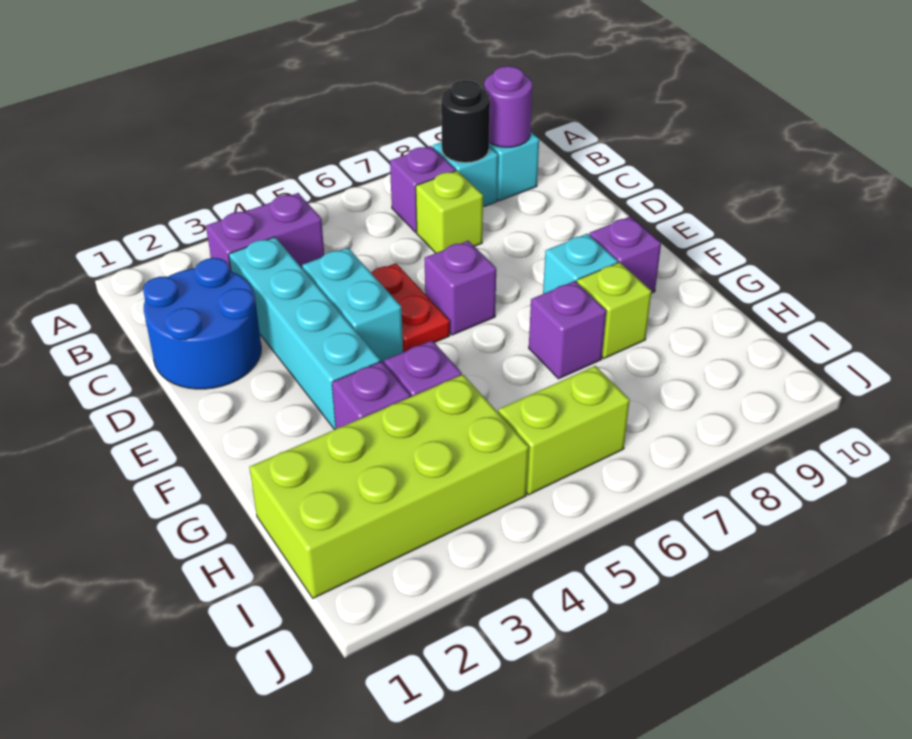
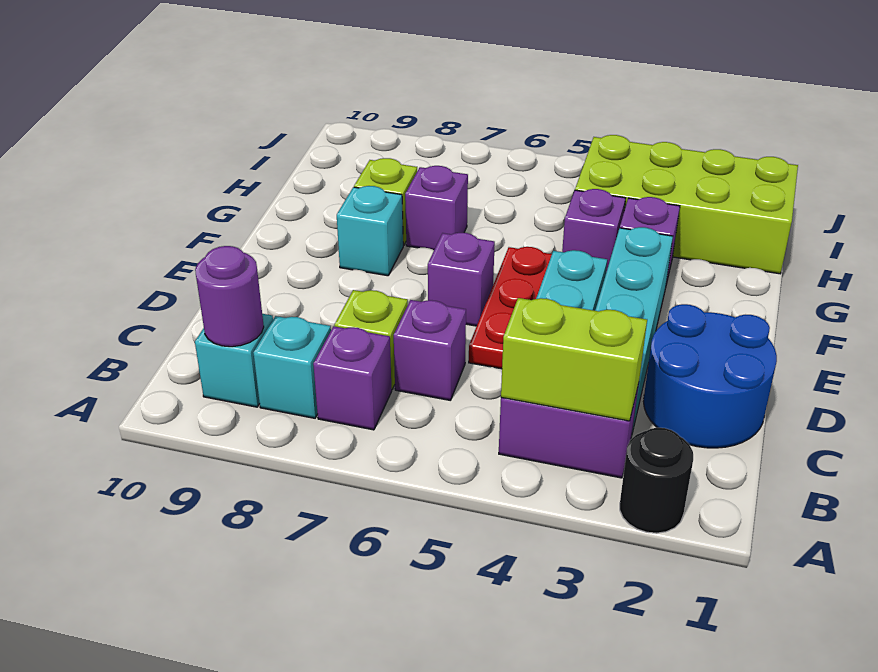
black round brick B8 level 2 -> black round brick A2 level 1
red plate D5:E5 level 1 -> red plate D5:F5 level 1
purple brick F9 level 1 -> purple brick C6 level 1
lime brick I5:I6 level 1 -> lime brick B3:B4 level 2

